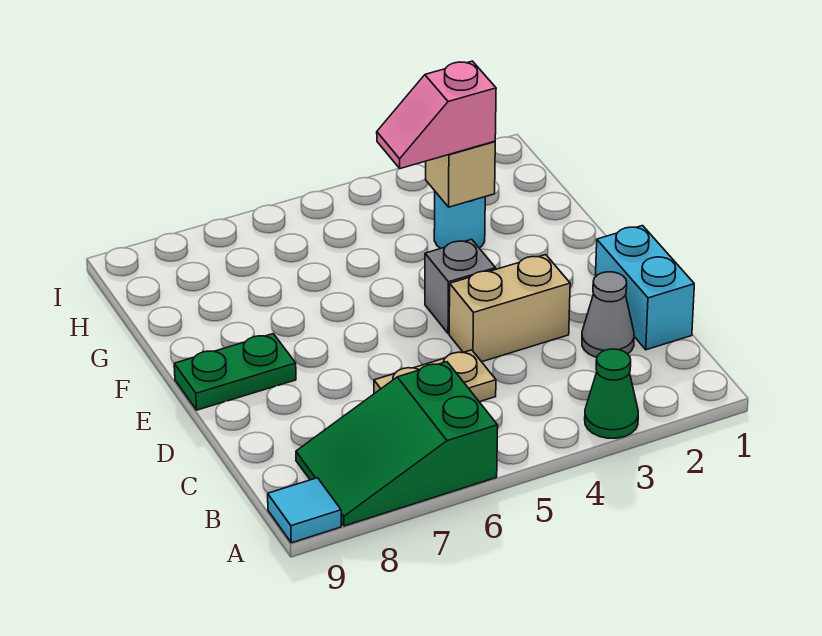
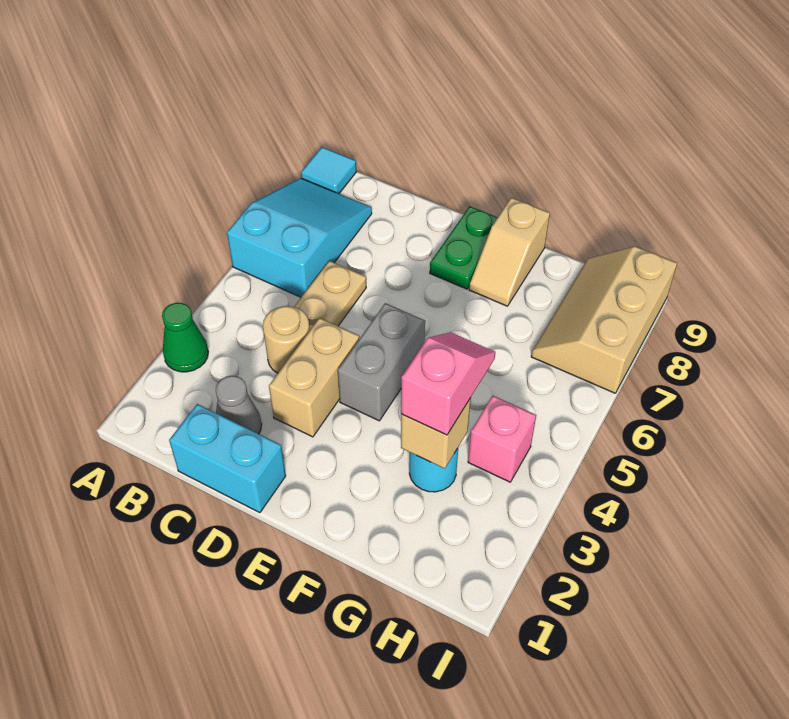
green slope A6:B8 level 1 top 6 -> cyan slope A6:B8 level 1 top 6
none -> tan round brick C4 level 1
grey brick E4 level 1 -> grey brick E4:E5 level 1
none -> tan slope F8:F9 level 1 top 9
none -> pink brick H4 level 1
none -> tan slope H7:I9 level 1 top I

